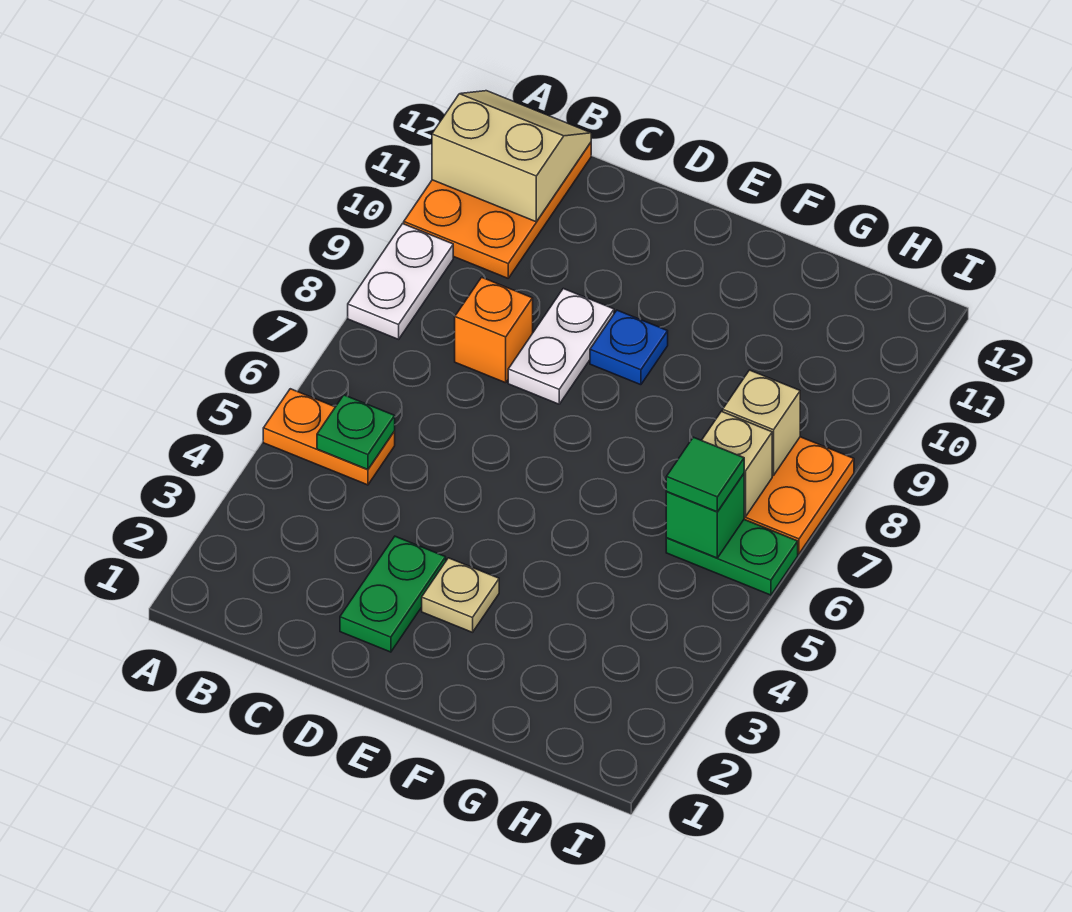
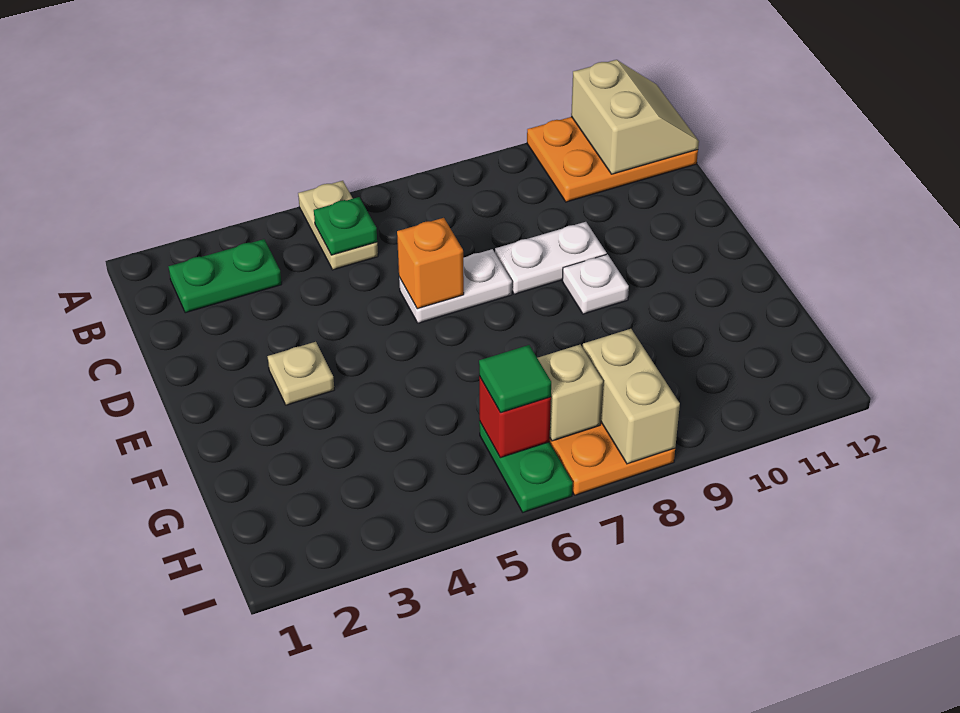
orange plate A5:B5 level 1 -> tan plate A5:B5 level 1
white plate A8:A9 level 1 -> white plate D6:D7 level 1
orange brick C8 level 1 -> orange brick D6 level 2
green plate D2:D3 level 1 -> green plate B2:B3 level 1
blue plate E9 level 1 -> white plate E9 level 1
green brick H6 level 2 -> red brick H6 level 2
tan brick H8 level 2 -> tan brick H8:I8 level 2

